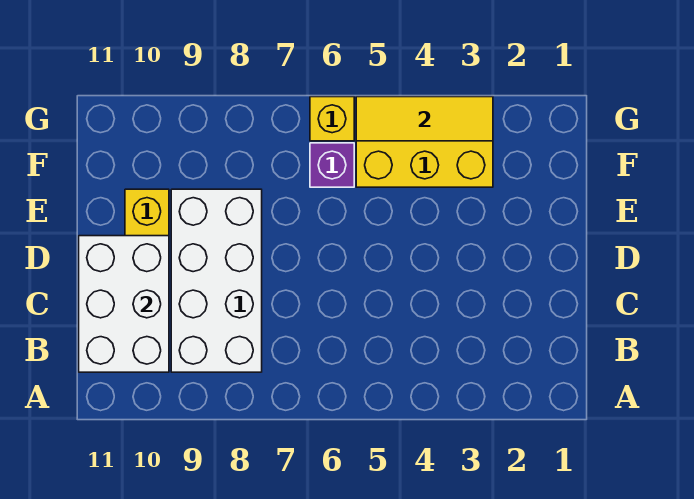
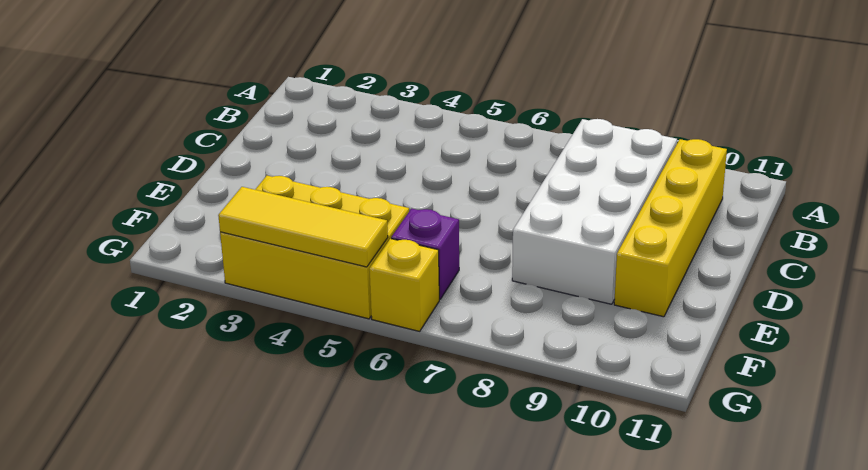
white brick B10:D11 level 2 -> none

